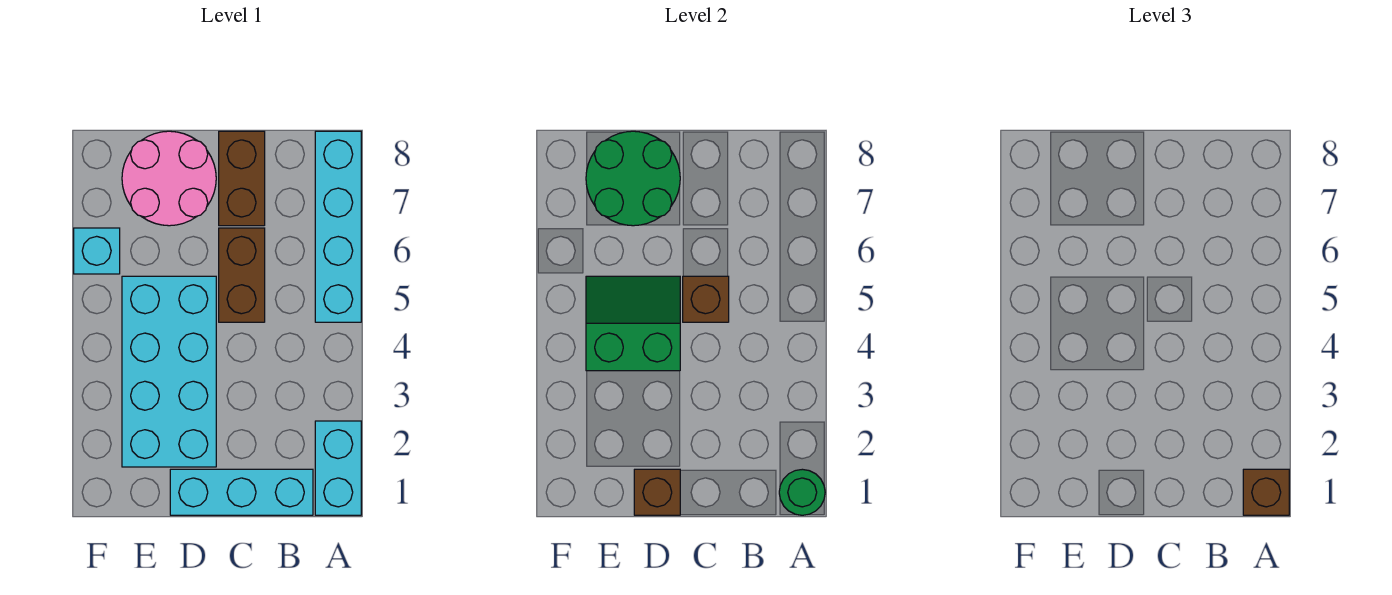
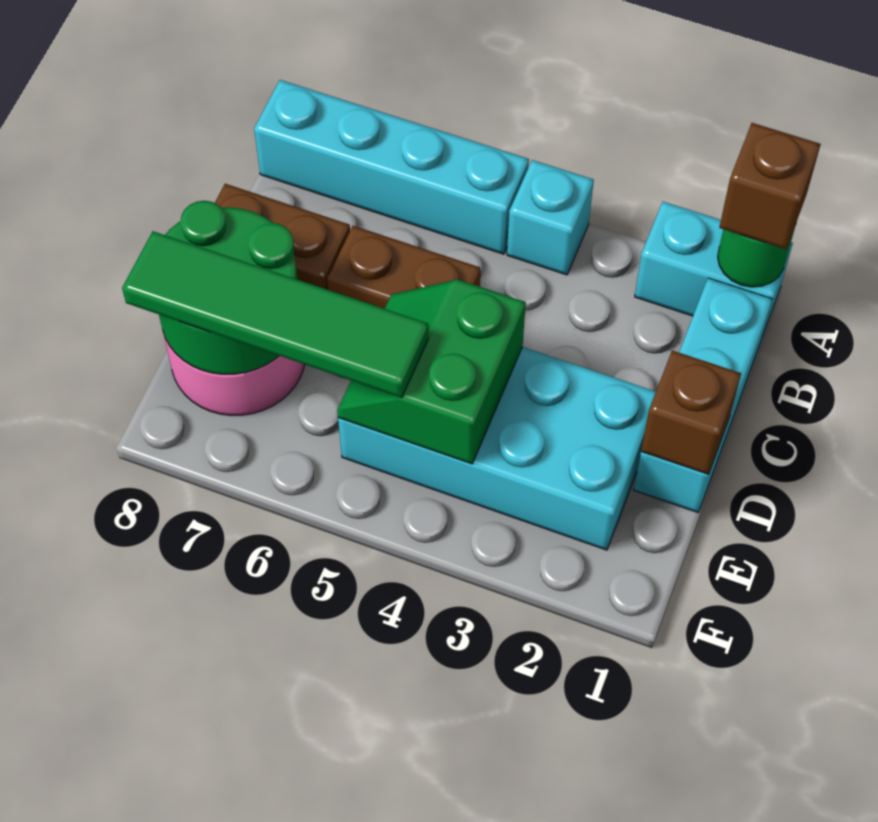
brown brick C5 level 2 -> none
none -> green tile E5:E8 level 3
cyan brick F6 level 1 -> cyan brick A4 level 1

